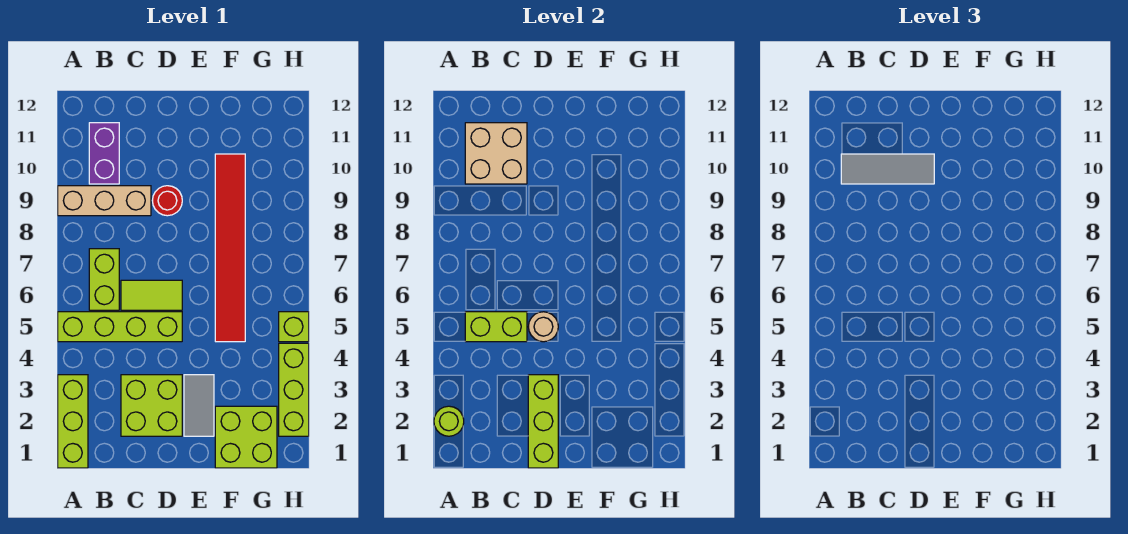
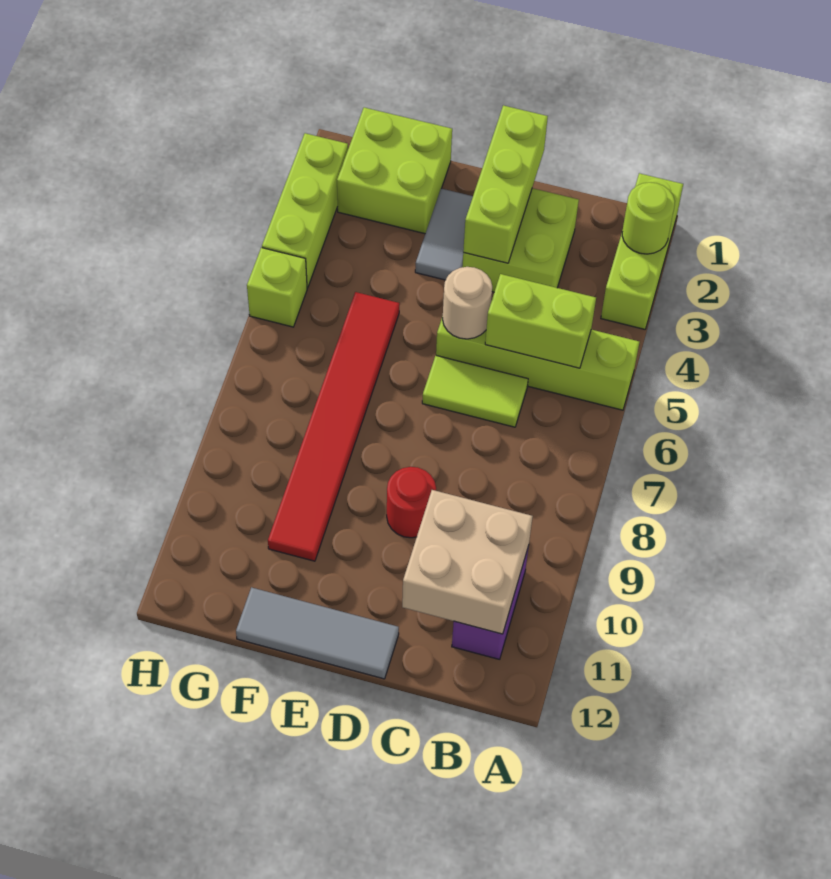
tan brick A9:C9 level 1 -> none
lime brick B6:B7 level 1 -> none
grey tile B10:D10 level 3 -> grey tile D12:F12 level 1

